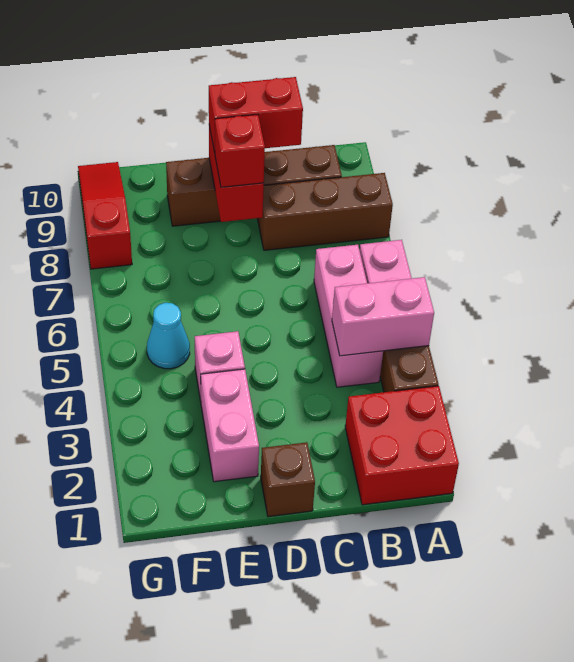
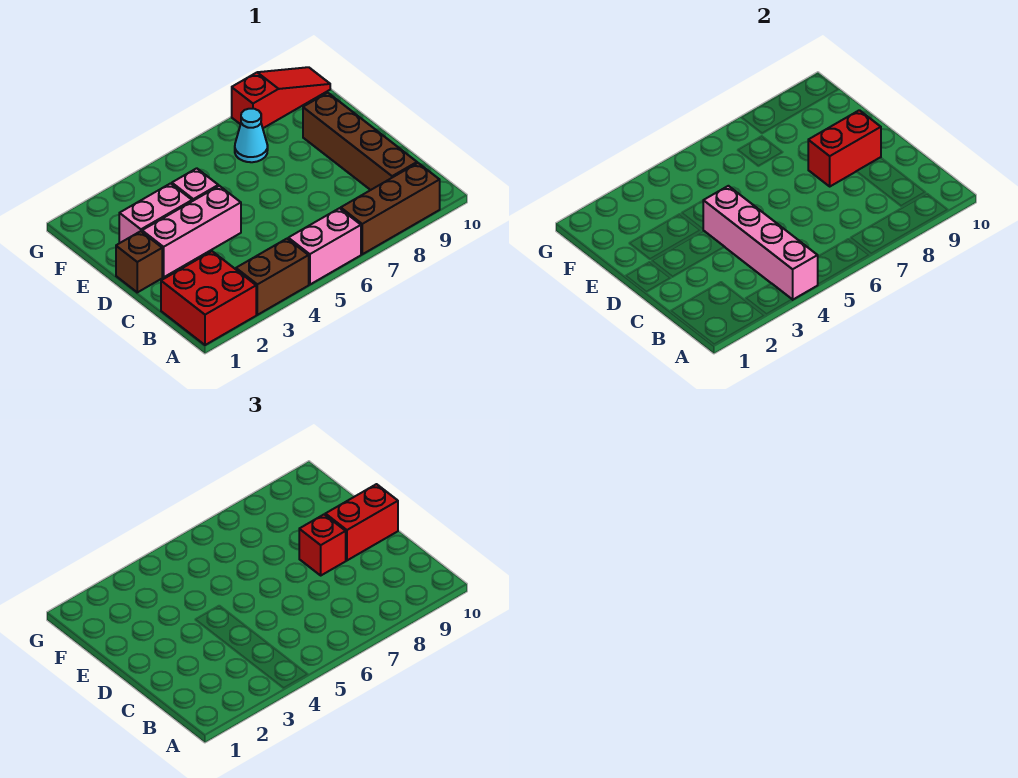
pink brick A4:B4 level 2 -> pink brick A4:D4 level 2
brown brick A8:C8 level 1 -> brown brick A7:A9 level 1
pink brick B4:B6 level 1 -> pink brick D2:D4 level 1
red brick C9:D9 level 3 -> red brick D9:D10 level 3
cyan cone F5 level 1 -> cyan cone F7 level 1

